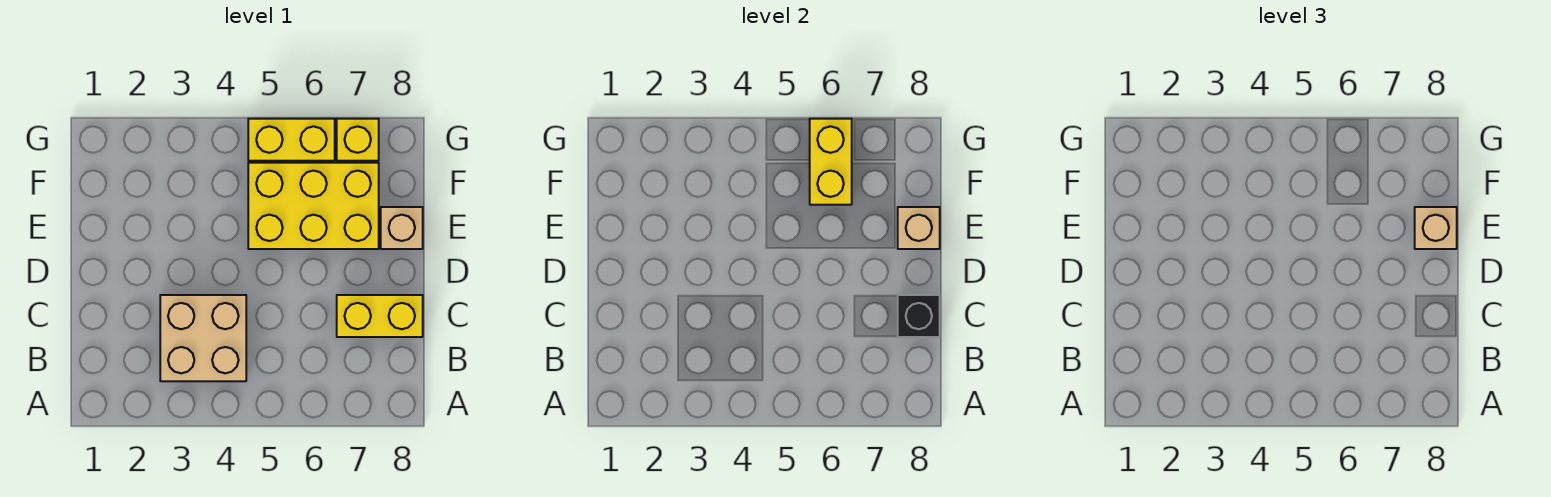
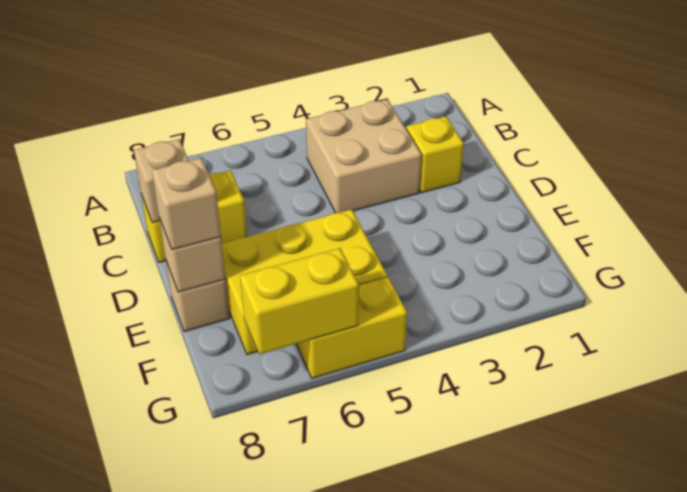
black brick C8 level 2 -> tan brick C8 level 2
yellow brick F6:G6 level 2 -> yellow brick G6:G7 level 2
yellow brick G7 level 1 -> yellow brick C2 level 1

